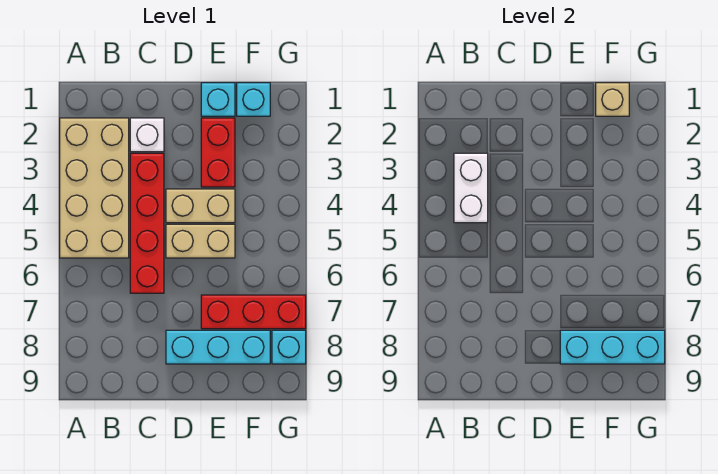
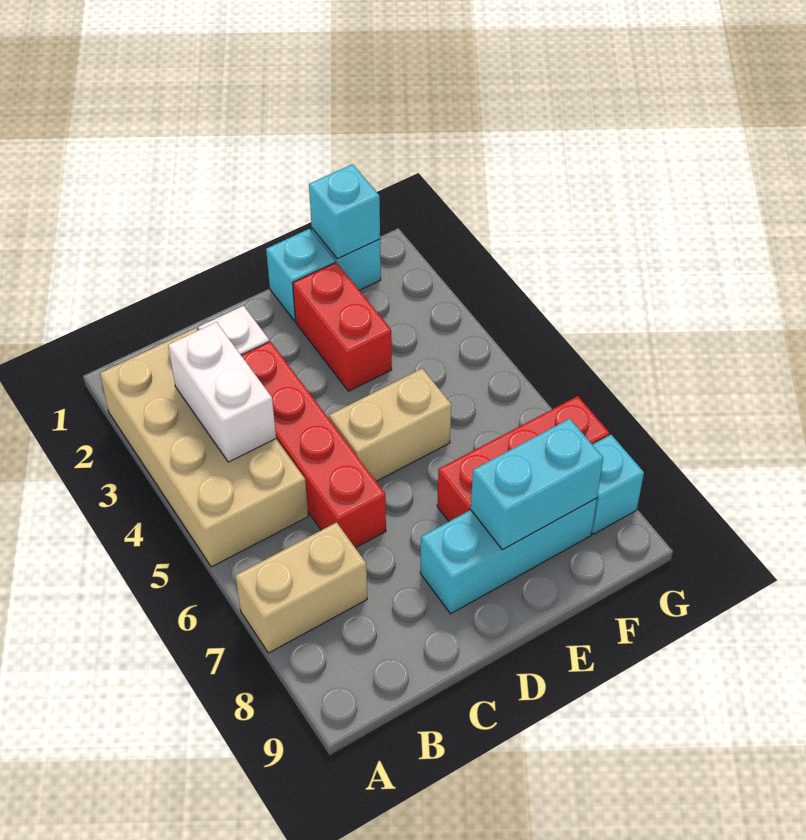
tan brick D4:E4 level 1 -> tan brick A7:B7 level 1
cyan brick E8:G8 level 2 -> cyan brick E8:F8 level 2
tan brick F1 level 2 -> cyan brick F1 level 2

